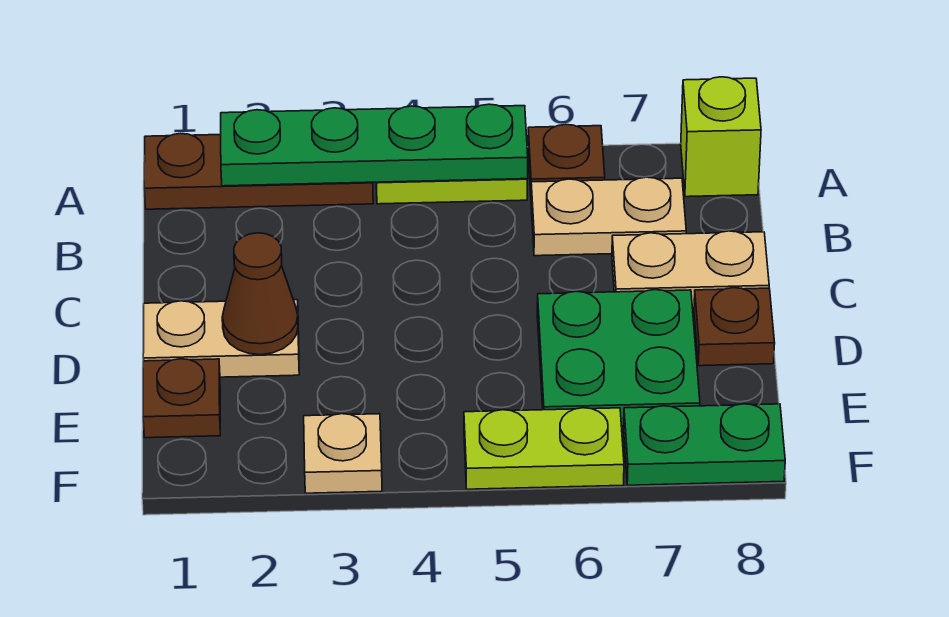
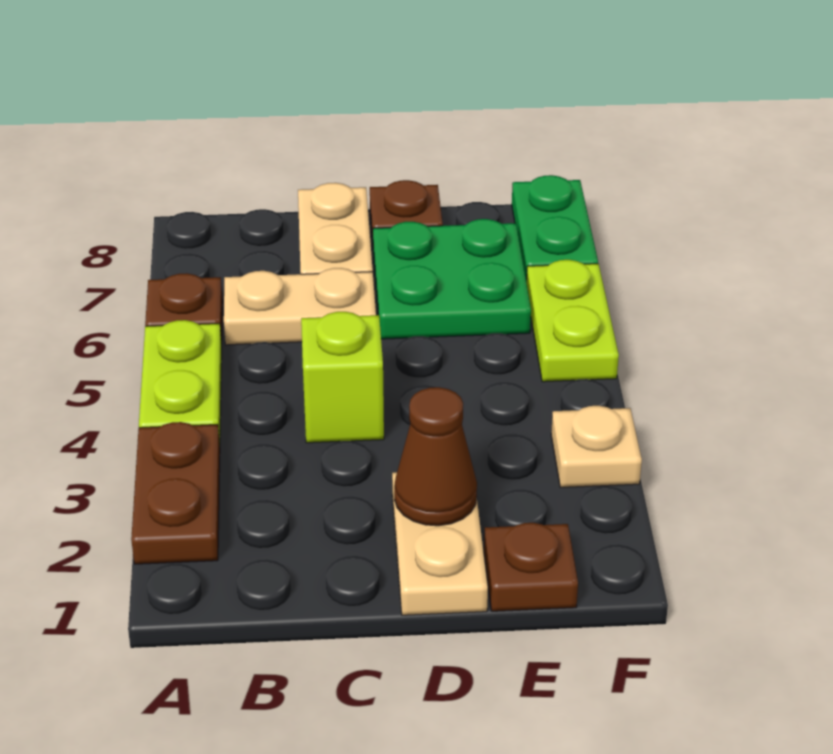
brown plate A1:A3 level 1 -> brown plate A2:A3 level 1
green plate A2:A5 level 2 -> none
lime brick A8 level 1 -> lime brick C4 level 1
tan plate B6:B7 level 1 -> tan plate B6:C6 level 1

